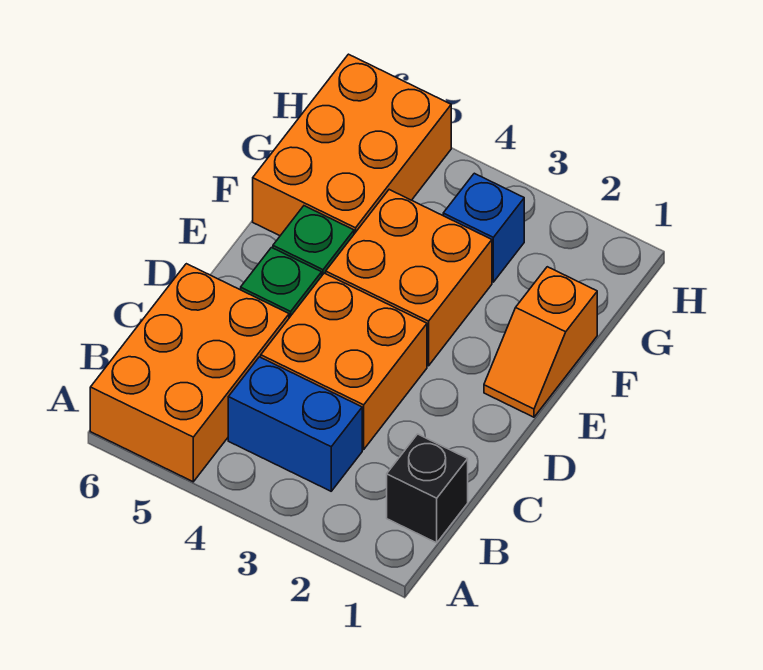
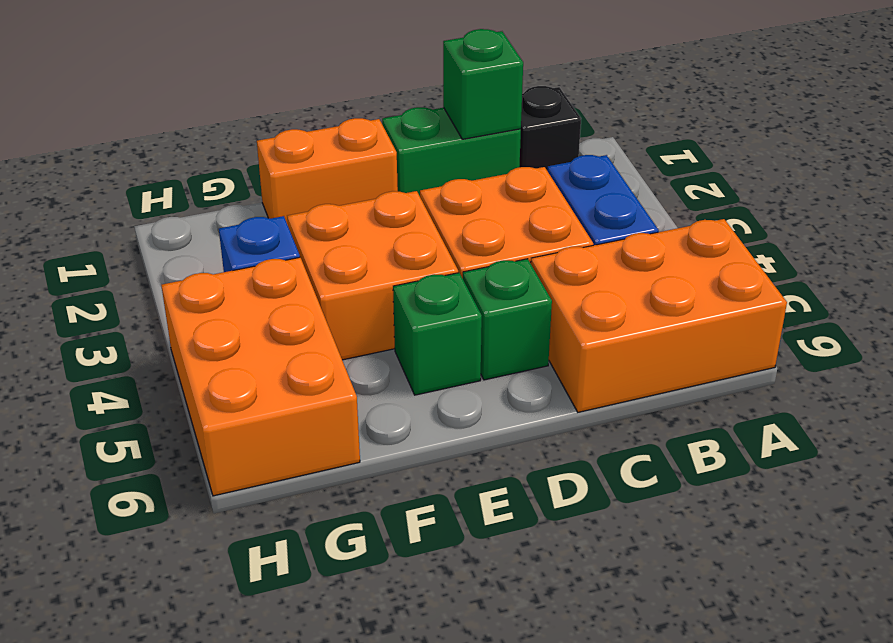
none -> green brick C1:D1 level 1
none -> green brick C1 level 2
orange slope E1:F1 level 1 top F -> orange brick E1:F1 level 1
orange brick F5:H6 level 1 -> orange brick G4:H6 level 1

